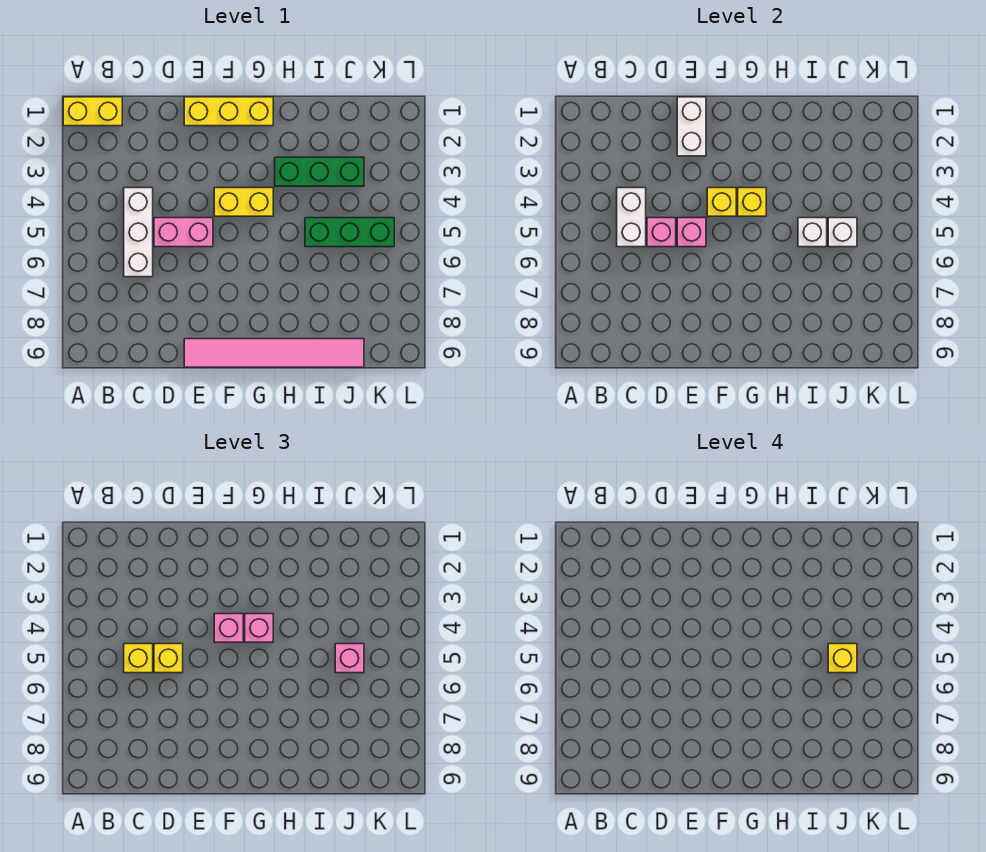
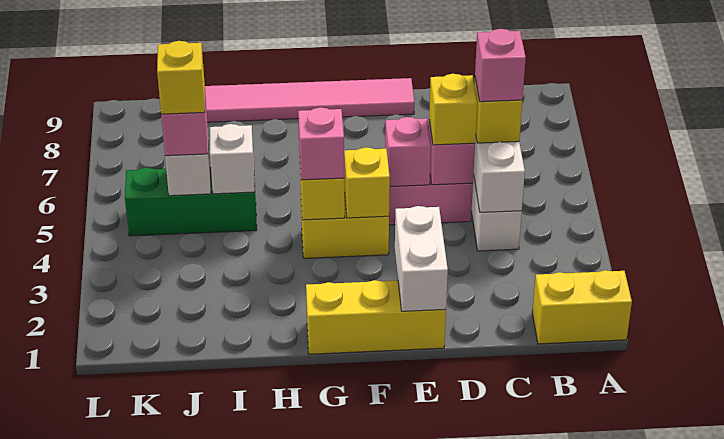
pink brick F4 level 3 -> pink brick C5 level 4
green brick H3:J3 level 1 -> none

